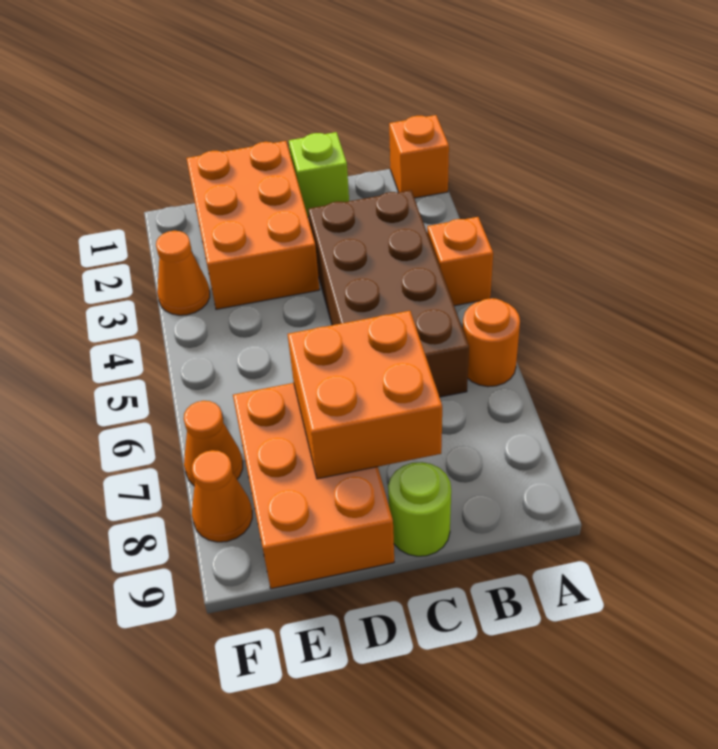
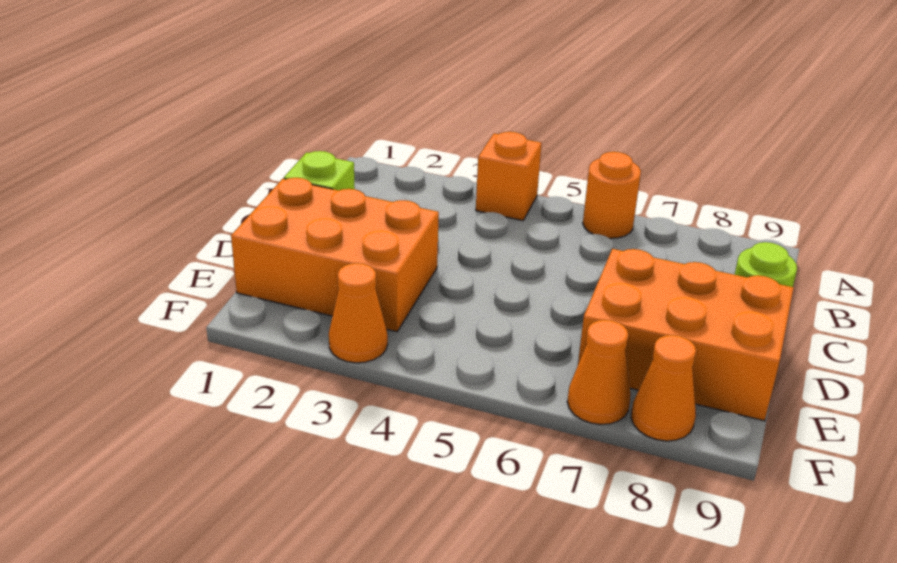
orange brick A1 level 1 -> none
brown brick B3:C6 level 1 -> none
orange brick C7:D8 level 2 -> none

